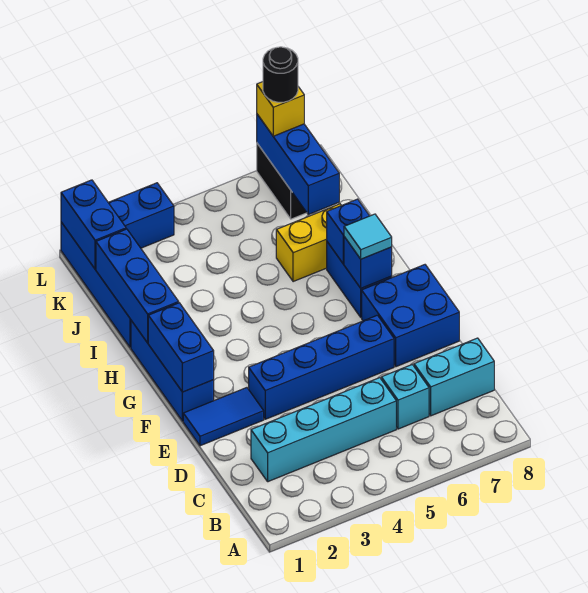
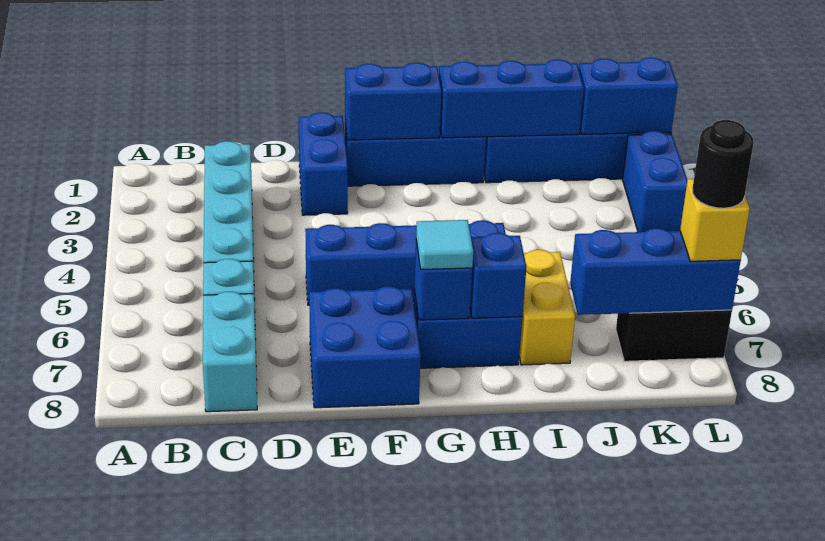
blue tile E1:E2 level 1 -> blue brick E1:E2 level 1
blue brick E3:E6 level 1 -> blue brick E5:H5 level 1

